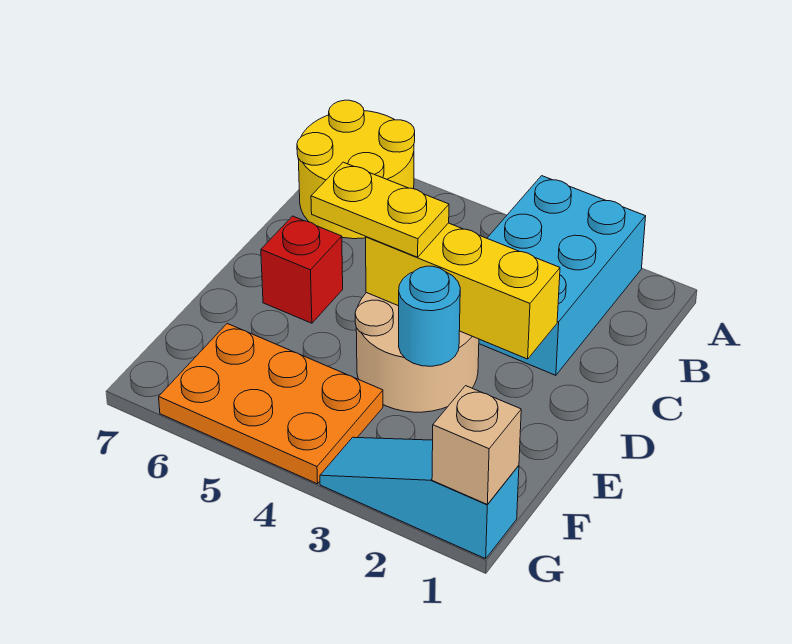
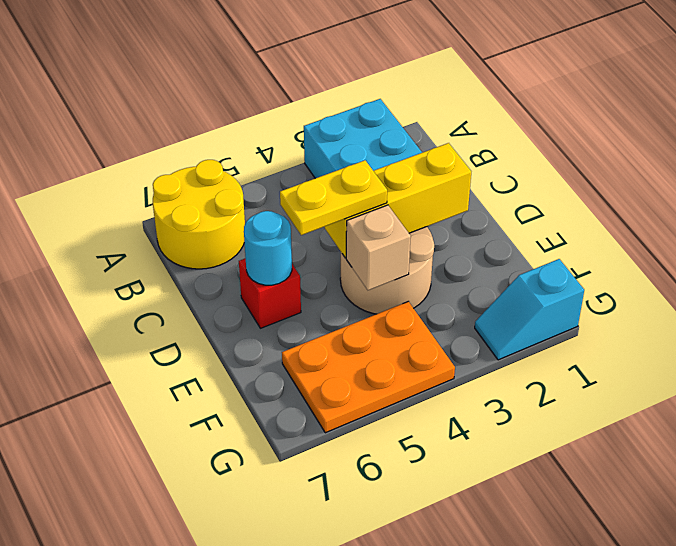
cyan round brick E3 level 2 -> cyan round brick D6 level 2
cyan slope G1:G3 level 1 top 1 -> cyan slope G1:G2 level 1 top 1
tan brick G1 level 2 -> tan brick E4 level 2

